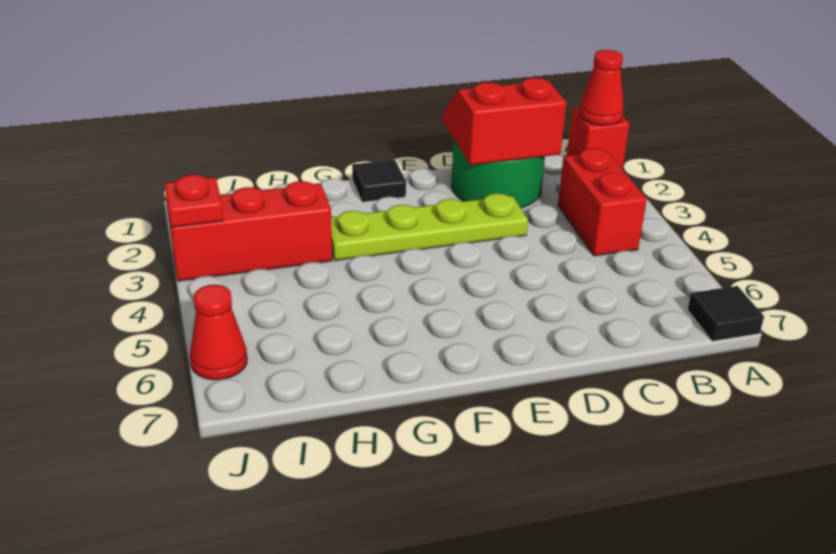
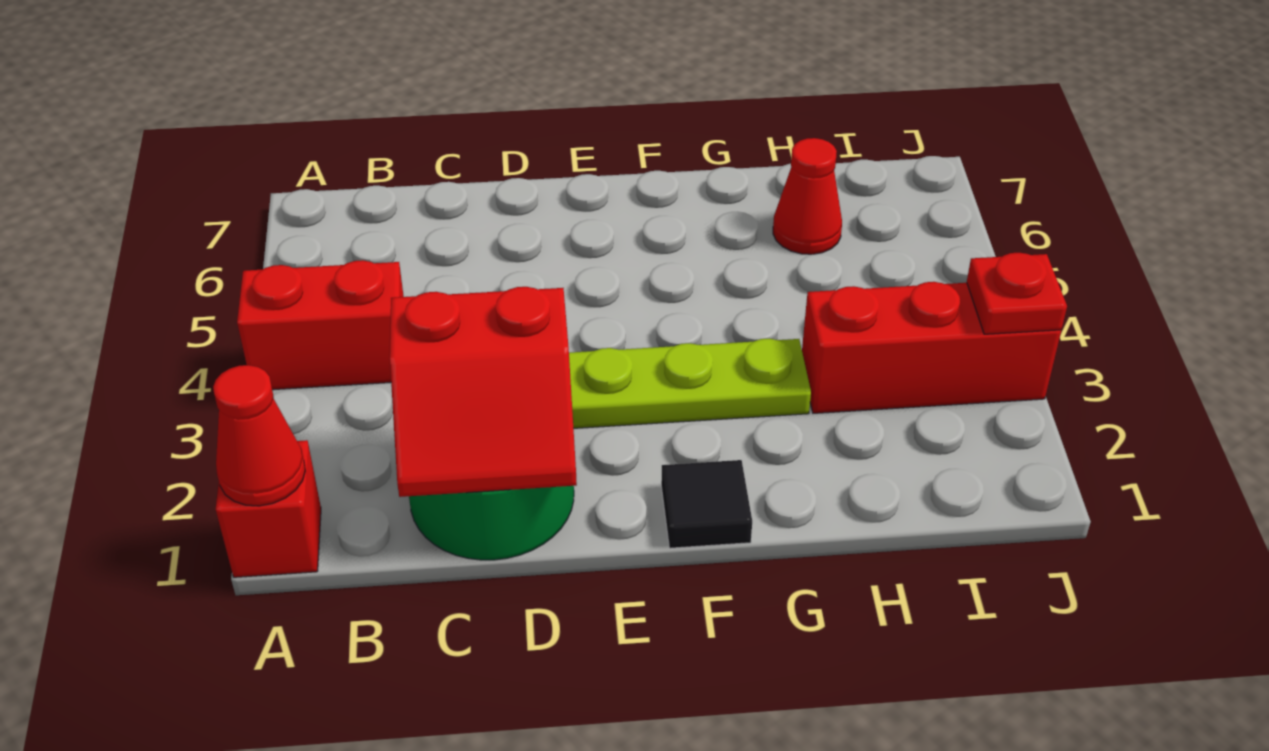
black tile A7 level 1 -> none
red brick B3:B4 level 1 -> red brick A4:B4 level 1
red cone J6 level 1 -> red cone H6 level 1

